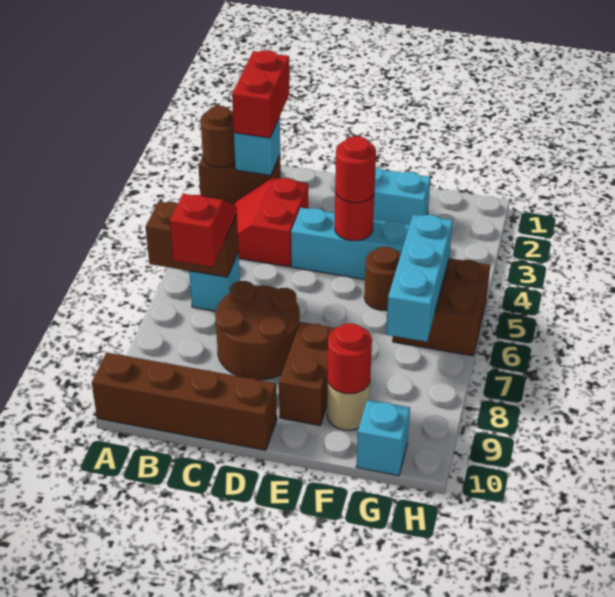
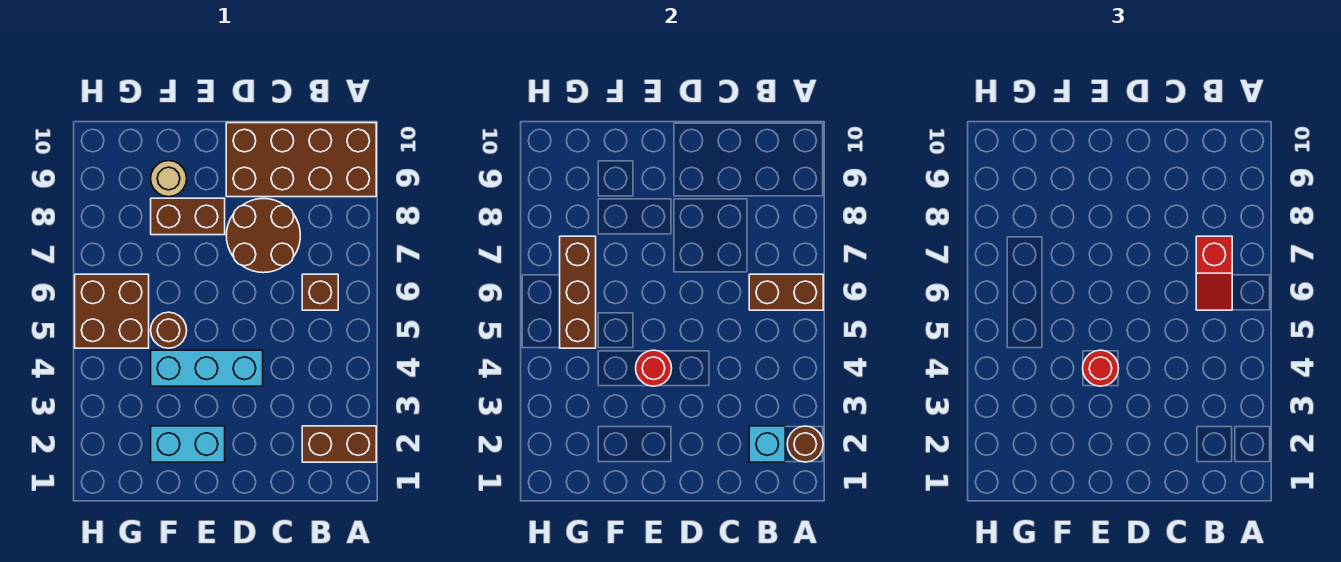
brown brick A10:D10 level 1 -> brown brick A9:D10 level 1
red brick B1:B2 level 3 -> none
red slope B3:C4 level 1 top C -> none
cyan brick B6 level 1 -> brown brick B6 level 1
brown brick E8:E9 level 1 -> brown brick E8:F8 level 1
red round brick F9 level 2 -> none
cyan brick G5:G7 level 2 -> brown brick G5:G7 level 2
cyan brick G10 level 1 -> none

